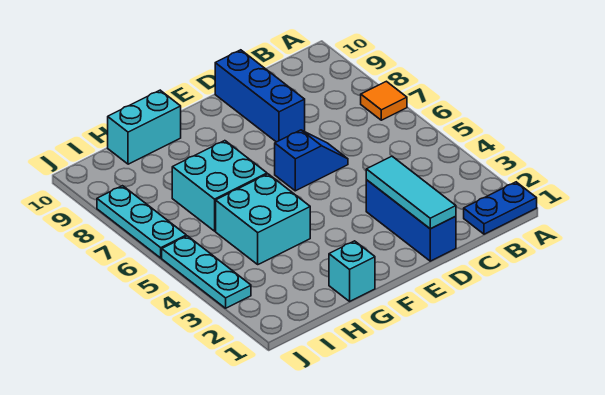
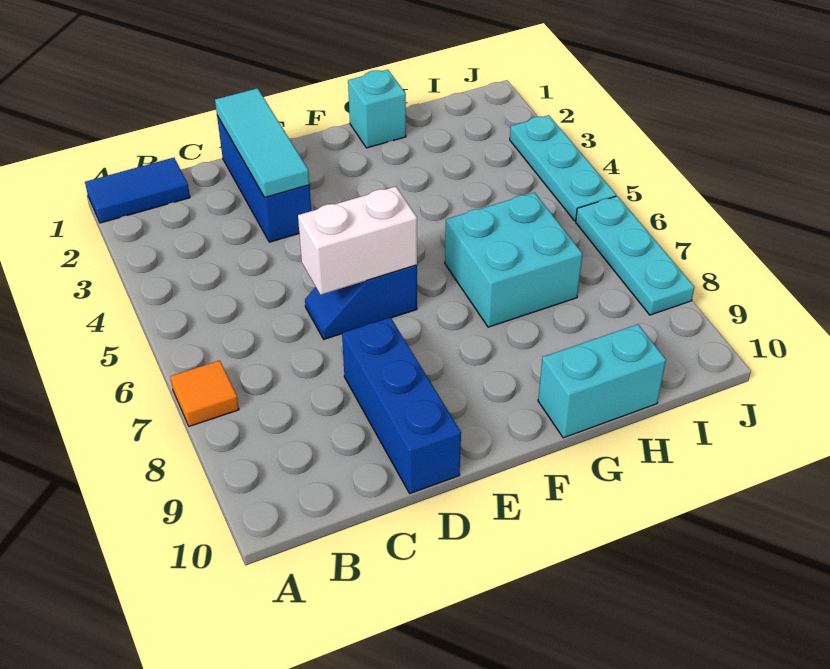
blue plate A1:B1 level 1 -> blue tile A1:B1 level 1
none -> white brick D6:E6 level 2
cyan brick G4:H5 level 1 -> none

